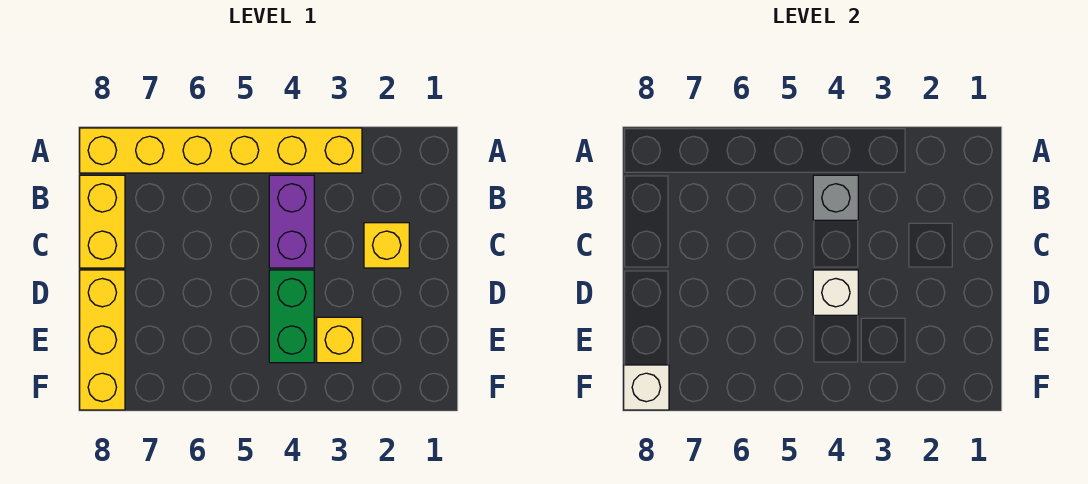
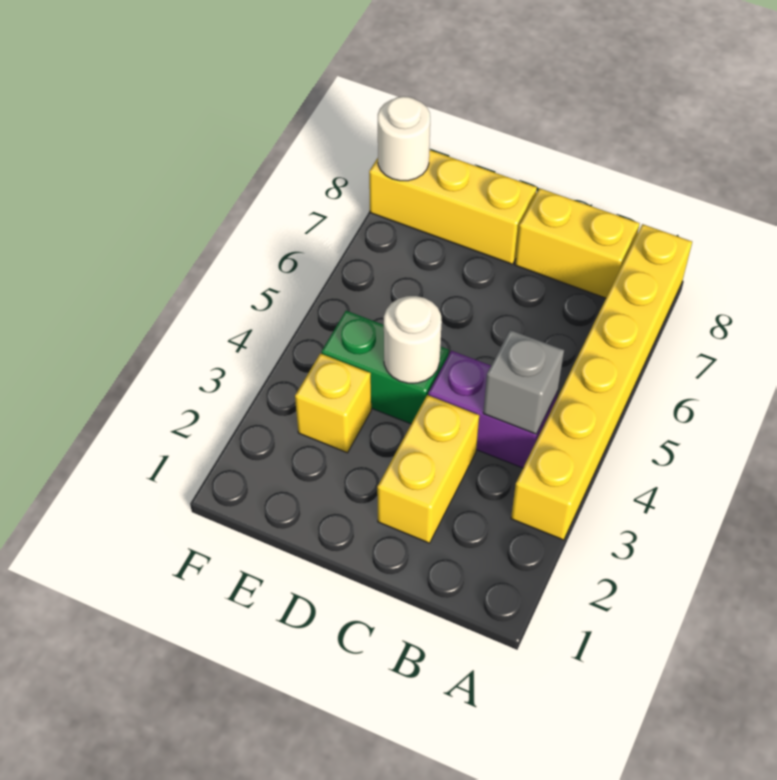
yellow brick C2 level 1 -> yellow brick C2:C3 level 1
white brick D4 level 2 -> white round brick D4 level 2
white brick F8 level 2 -> white round brick F8 level 2

